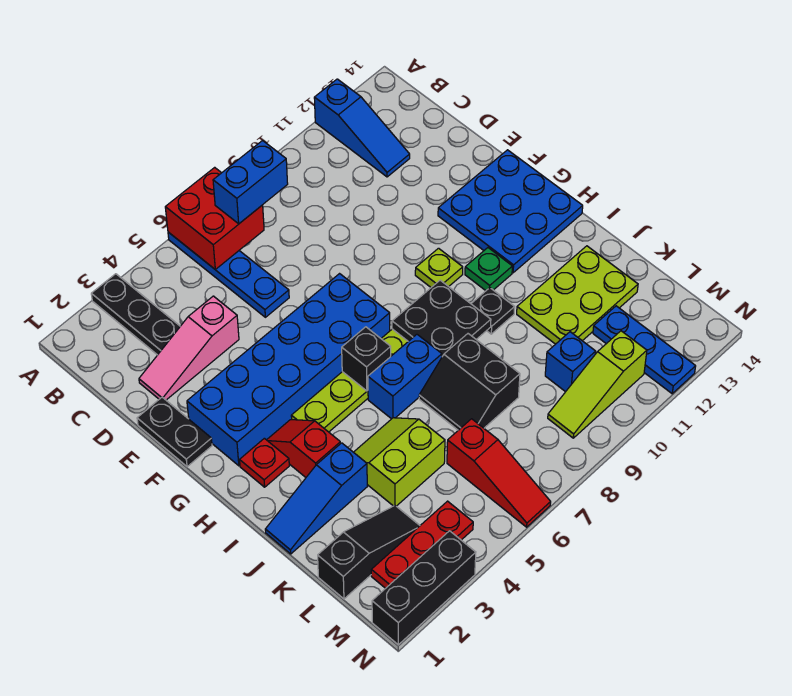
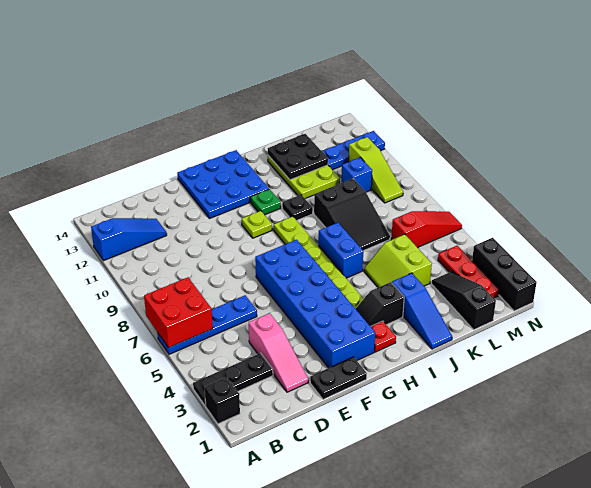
blue brick B7:B8 level 3 -> none
red slope H3:I3 level 1 top I -> black slope H3:I3 level 1 top I
black brick H6 level 2 -> black brick A2 level 1
black plate H8:I9 level 2 -> black plate J12:K13 level 2
black slope J7:K8 level 1 top 8 -> black slope J7:K9 level 1 top 9

